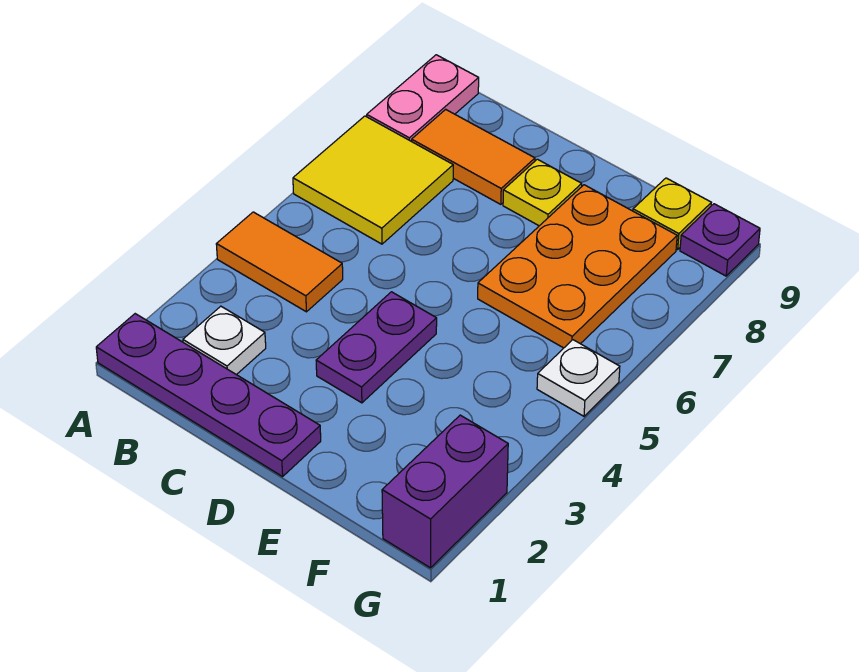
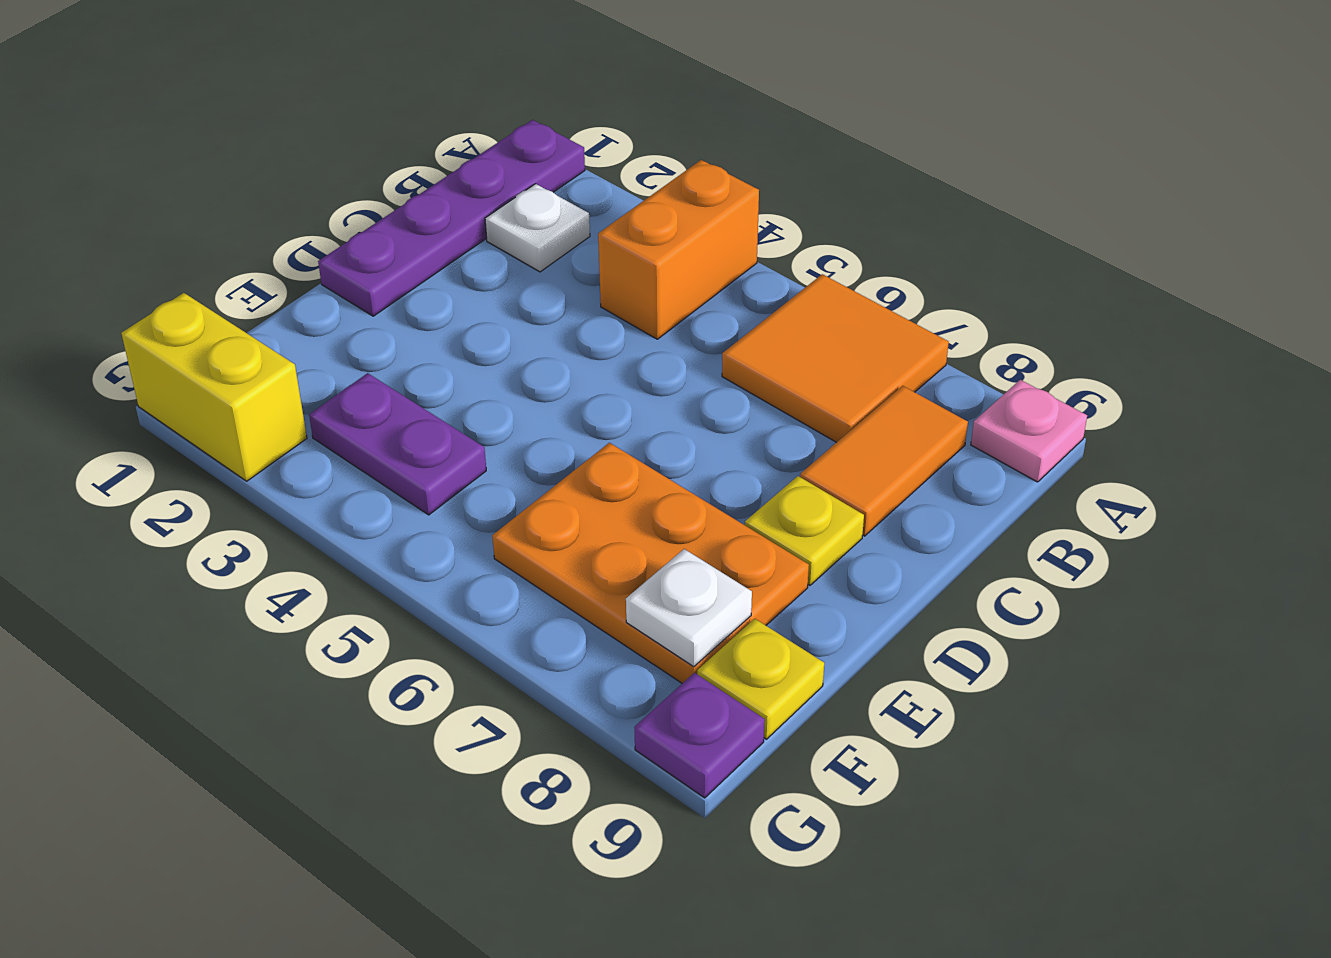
orange tile A4:B4 level 1 -> orange brick A4:B4 level 1
yellow tile A6:B7 level 1 -> orange tile A6:B7 level 1
pink plate A8:A9 level 1 -> pink plate A9 level 1
purple plate D3:D4 level 1 -> purple plate F3:F4 level 1
purple brick G1:G2 level 1 -> yellow brick G1:G2 level 1
white plate G5 level 1 -> white plate F8 level 2

